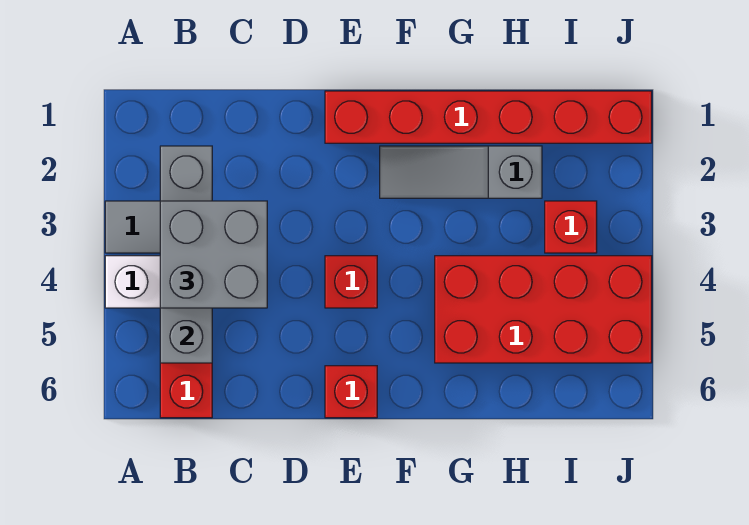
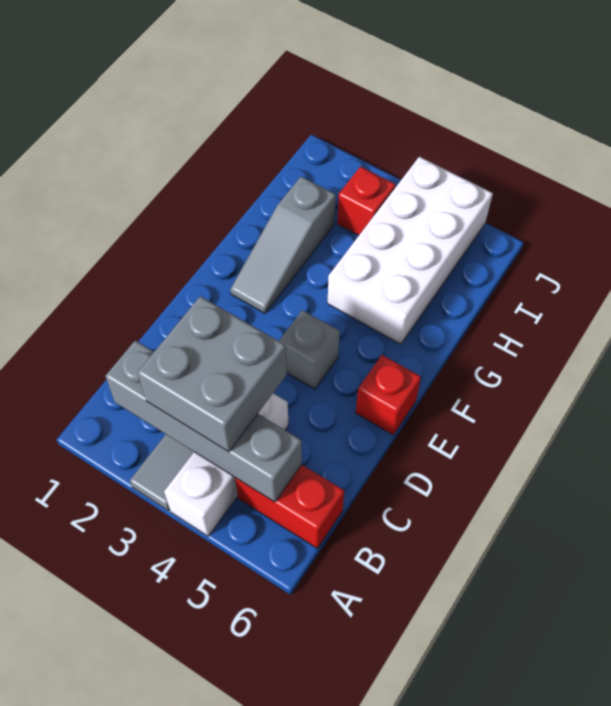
red brick E1:J1 level 1 -> none
red brick E4 level 1 -> grey brick E4 level 1
red brick G4:J5 level 1 -> white brick G4:J5 level 1

